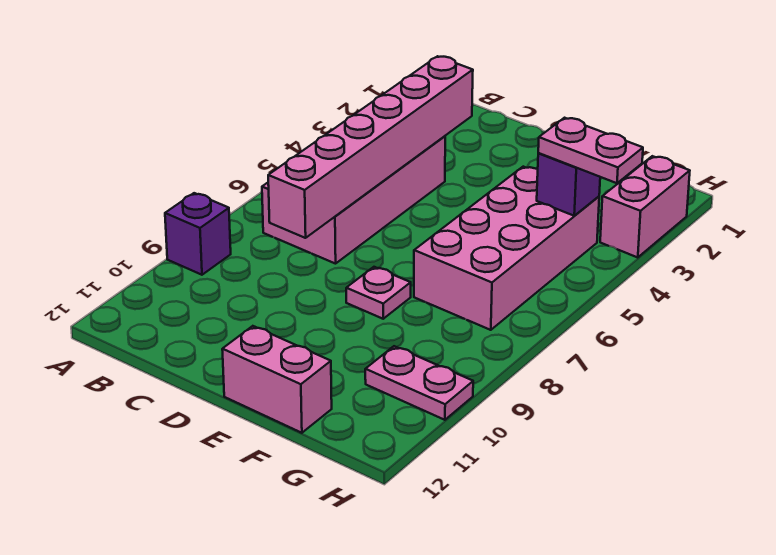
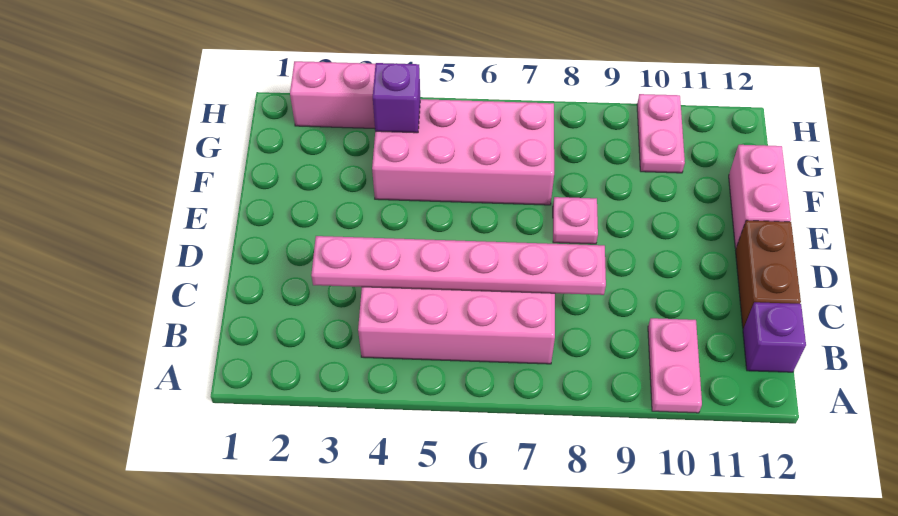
purple brick A9 level 1 -> purple brick B12 level 1
pink brick C3:C8 level 2 -> pink plate C3:C8 level 2
none -> brown brick C12:D12 level 1
pink plate G4:H4 level 3 -> pink plate A10:B10 level 1

